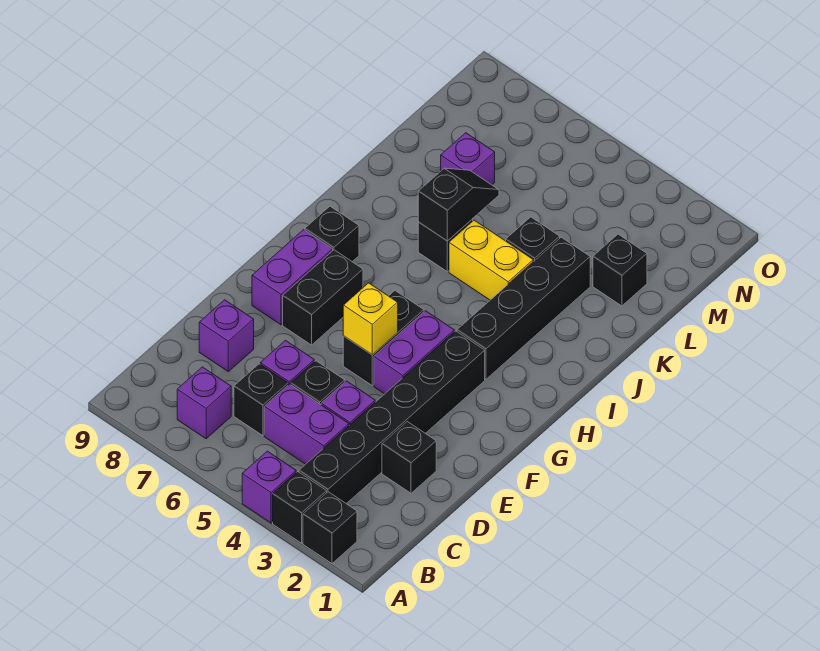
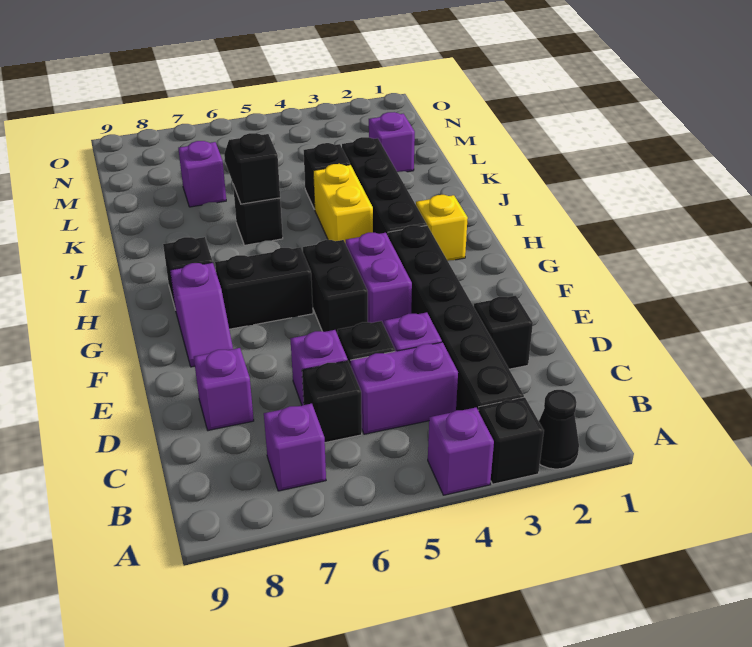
black brick A2 level 1 -> black cone A2 level 1
yellow brick F5 level 2 -> yellow brick H2 level 1
black brick F7:G7 level 1 -> black brick G6:G7 level 1
purple brick F8:G8 level 1 -> purple slope F8:G8 level 1 top G
yellow brick J4:J5 level 1 -> yellow brick I4:J4 level 1
black brick L2 level 1 -> purple brick L2 level 1

